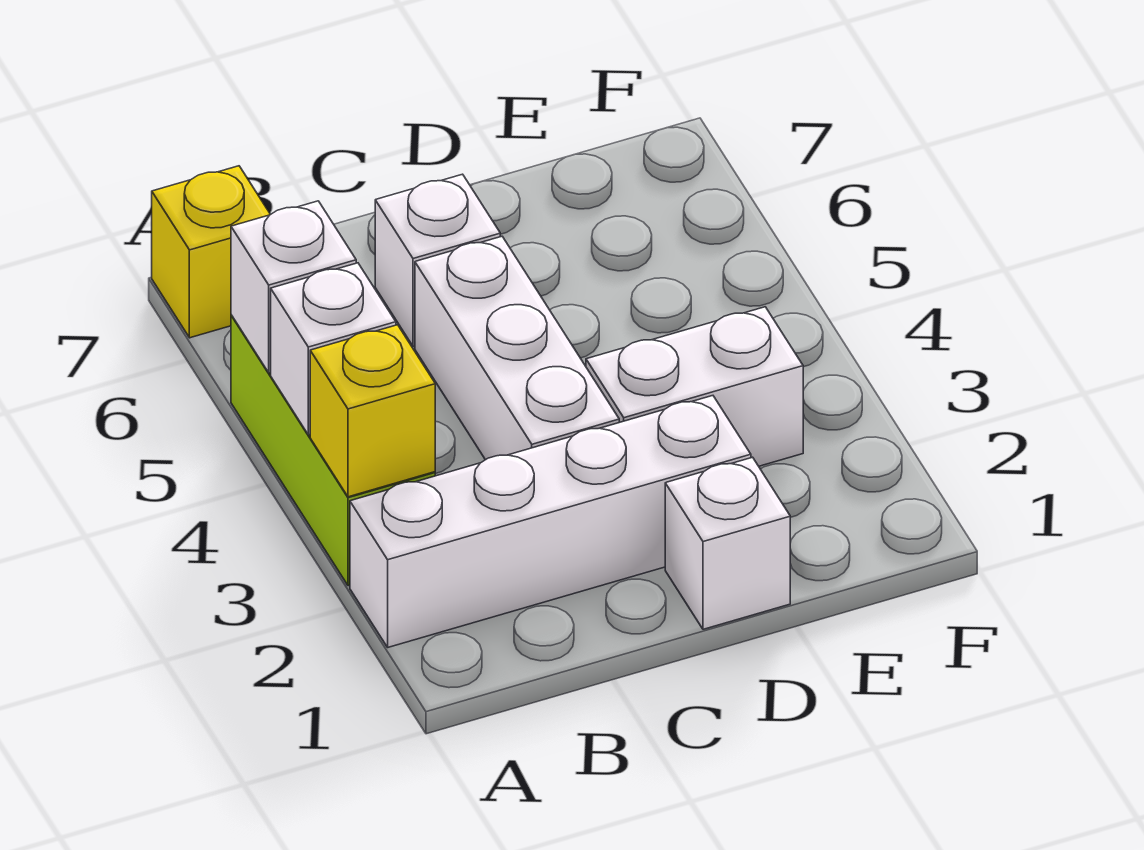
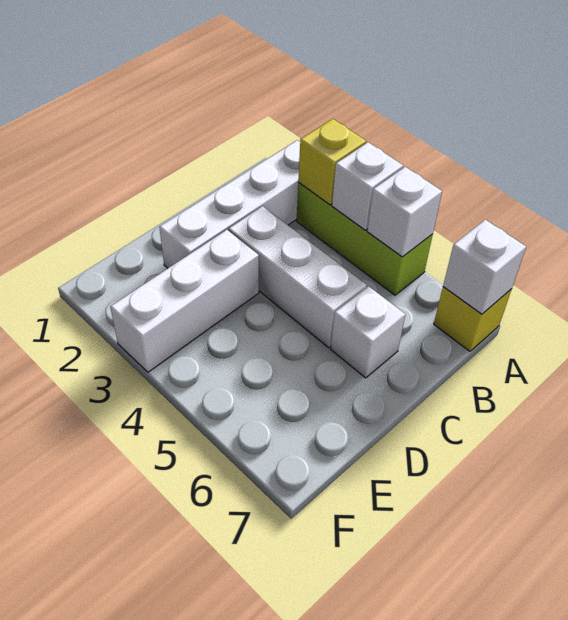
white brick D1 level 1 -> white brick A7 level 2
white brick D3:E3 level 1 -> white brick D3:F3 level 1

